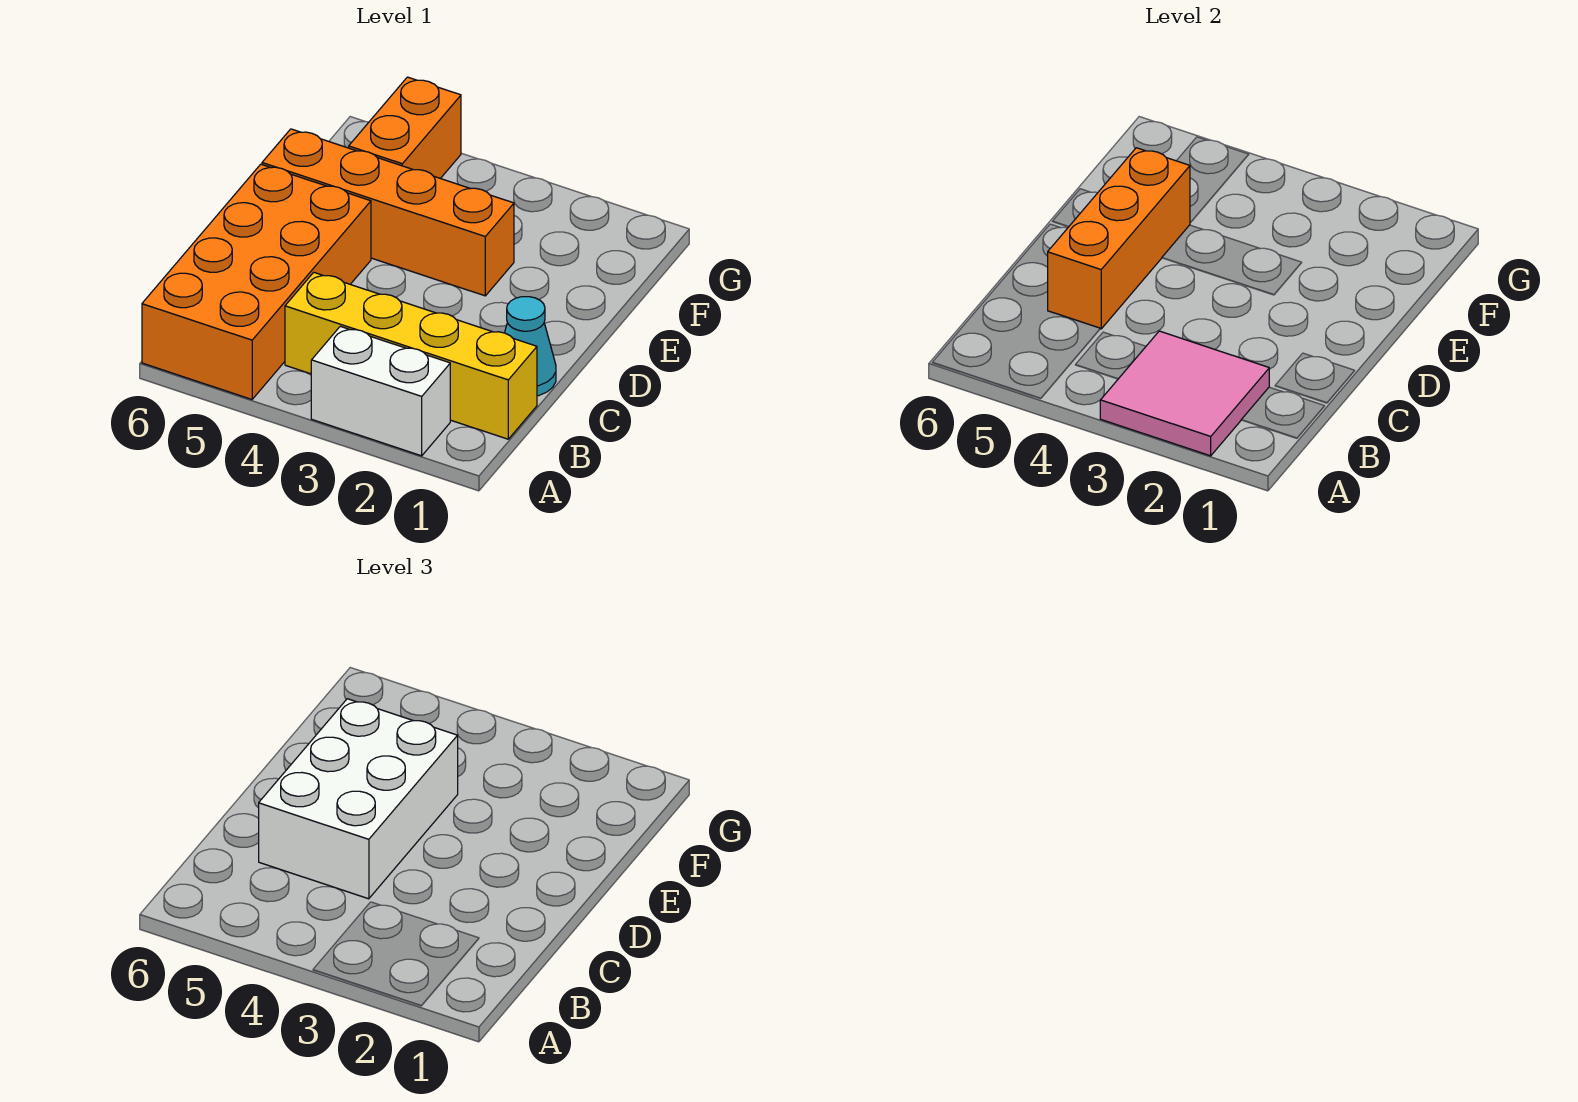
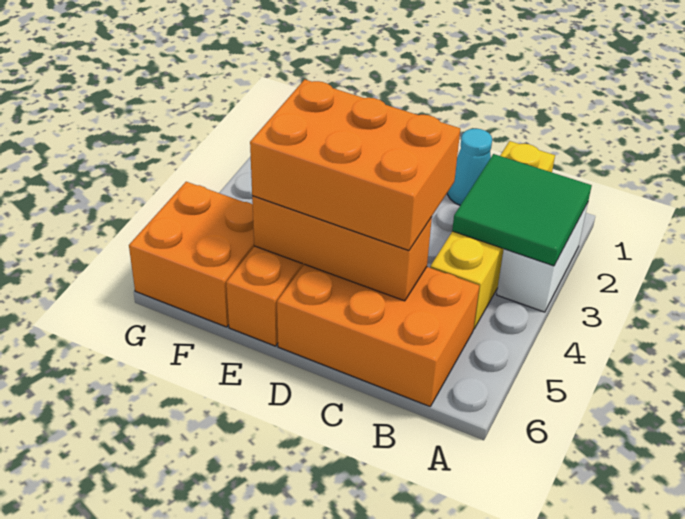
pink tile A2:B3 level 2 -> green tile A2:B3 level 2
orange brick A5:D6 level 1 -> orange brick B5:D6 level 1
white brick C4:E5 level 3 -> orange brick C4:E5 level 3
orange brick F5:G5 level 1 -> orange brick F5:G6 level 1

